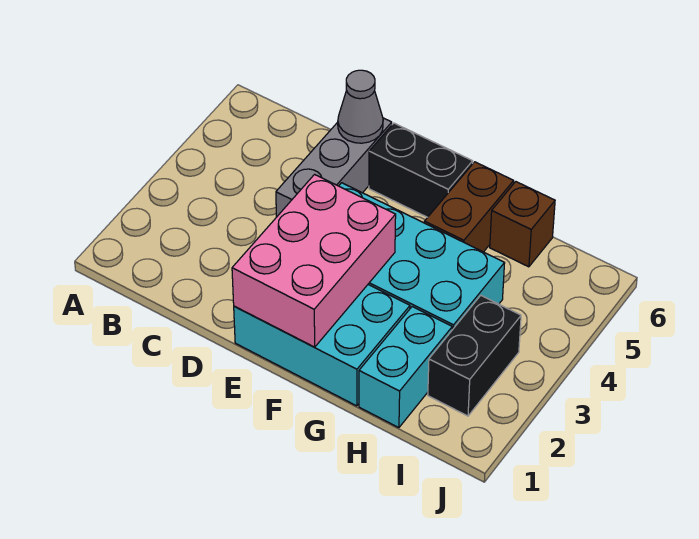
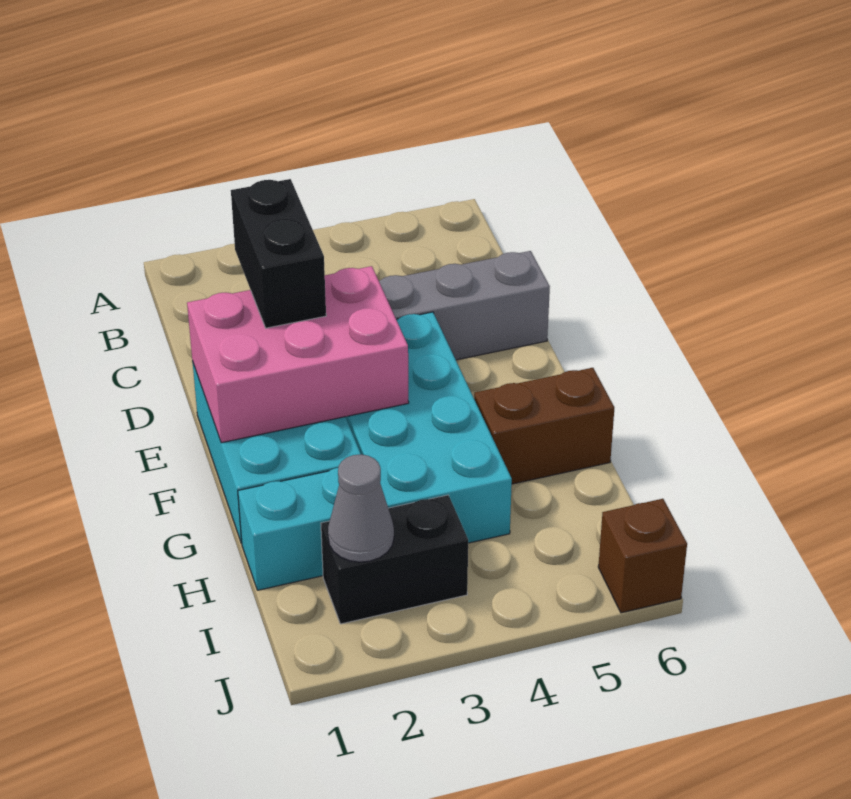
grey cone D6 level 2 -> grey cone I2 level 2
black brick E6:F6 level 1 -> black brick D2:E2 level 3
brown brick H6 level 1 -> brown brick J6 level 1

